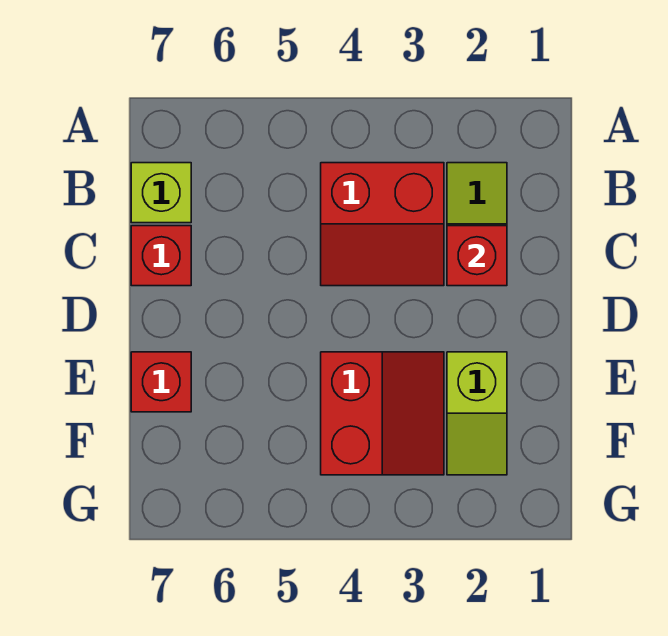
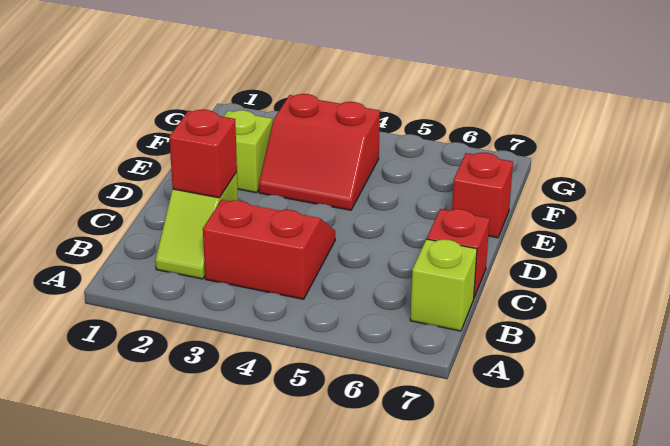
red slope E3:F4 level 1 top 4 -> red slope E3:F4 level 1 top F

